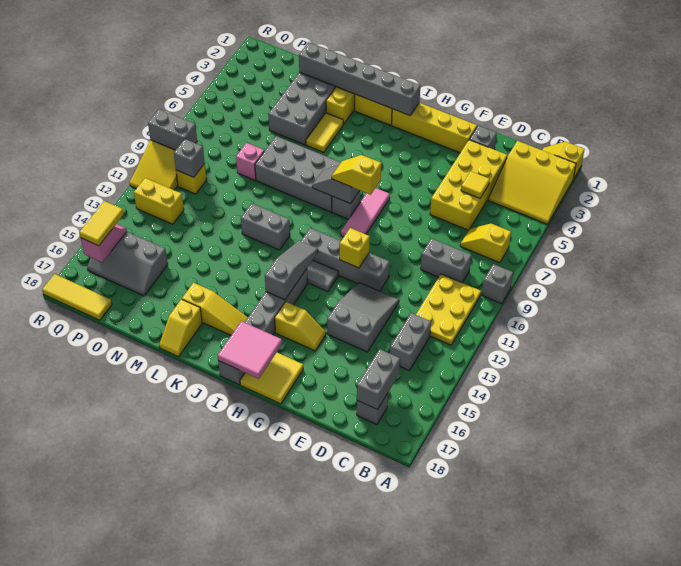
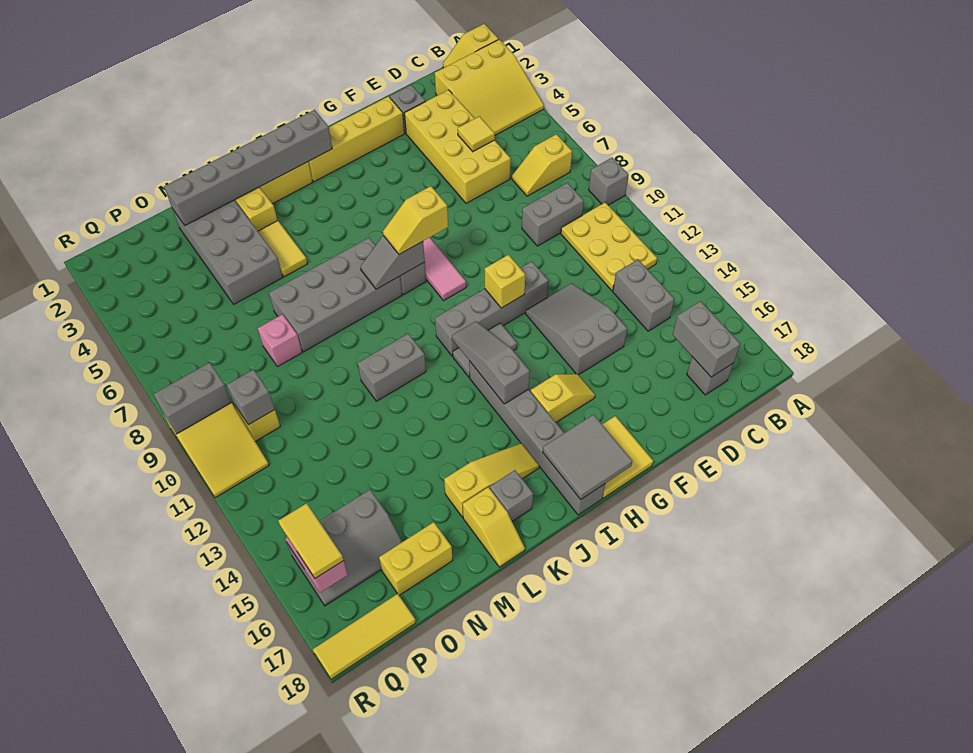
pink tile H17:I18 level 2 -> grey tile H17:I18 level 2
none -> grey brick K17 level 1
yellow brick P12:Q12 level 1 -> yellow brick N17:O17 level 1

